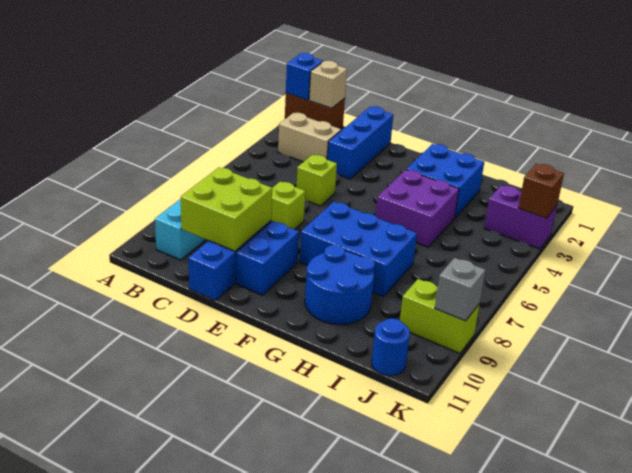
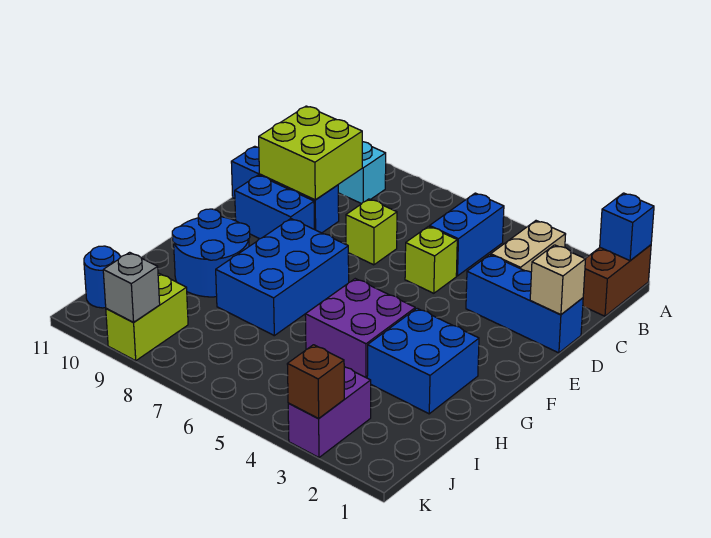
tan brick B1 level 2 -> tan brick D1 level 2
none -> blue brick B5:C5 level 1

